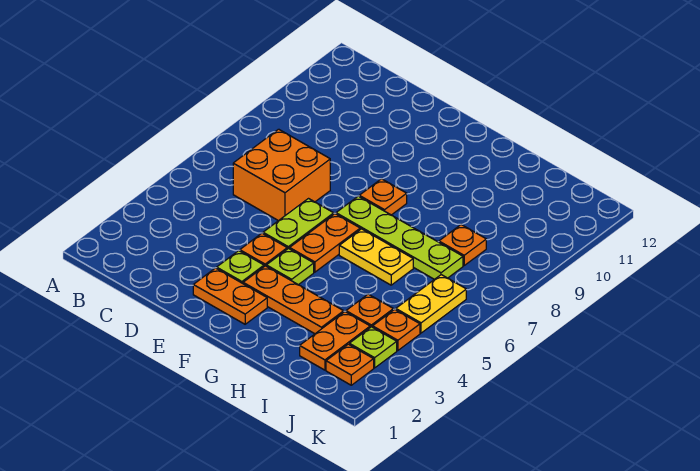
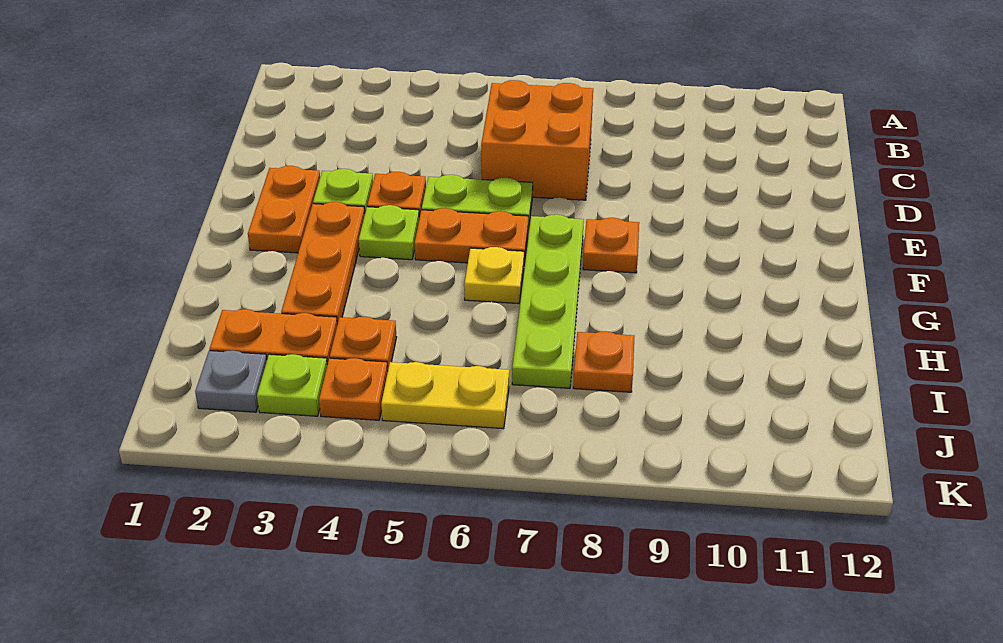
yellow plate G6:H6 level 1 -> yellow plate G6 level 1
orange plate J2 level 1 -> grey plate J2 level 1

